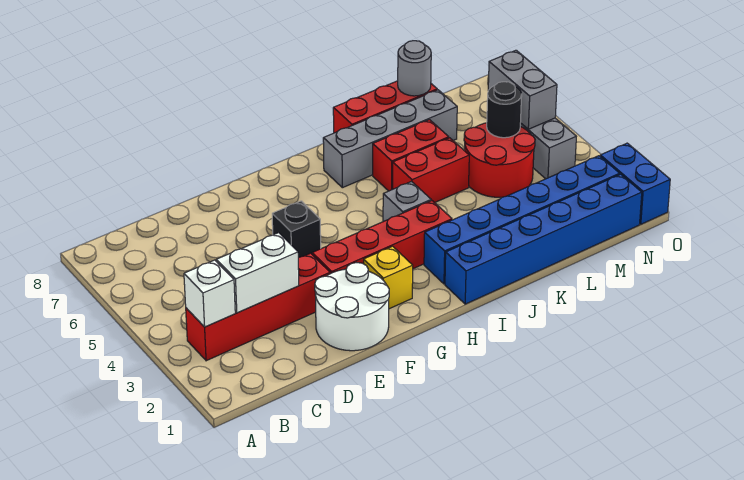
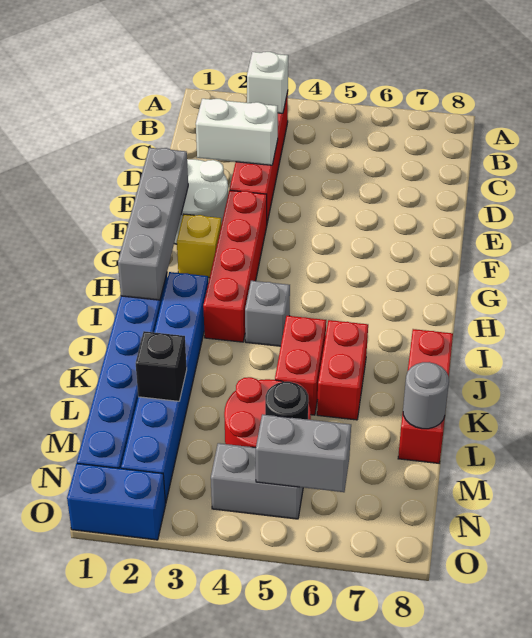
white brick C3:D3 level 2 -> white brick D2:D3 level 2
black brick F5 level 1 -> black brick L2 level 2
grey brick I7:L7 level 1 -> grey brick F1:I1 level 2

